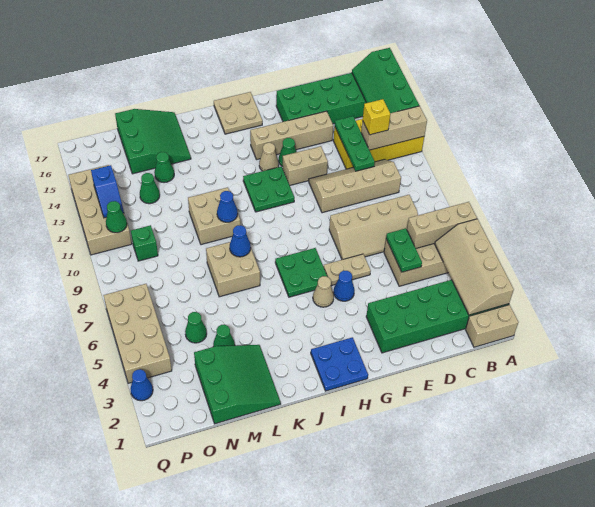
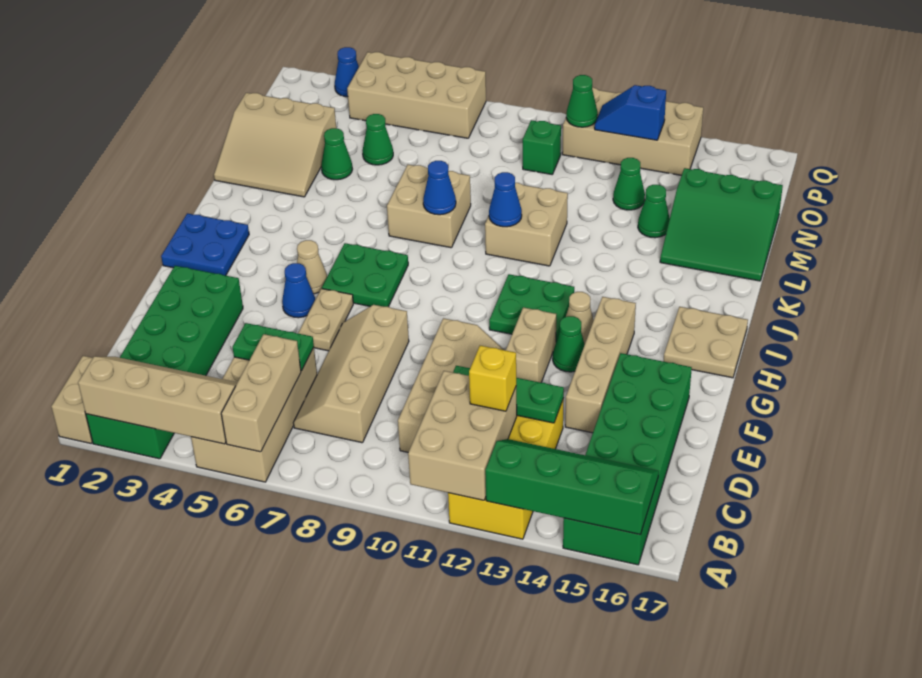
tan brick A12:C12 level 2 -> tan brick A11:C12 level 2
green slope L1:N3 level 1 top N -> tan slope L1:N3 level 1 top N

